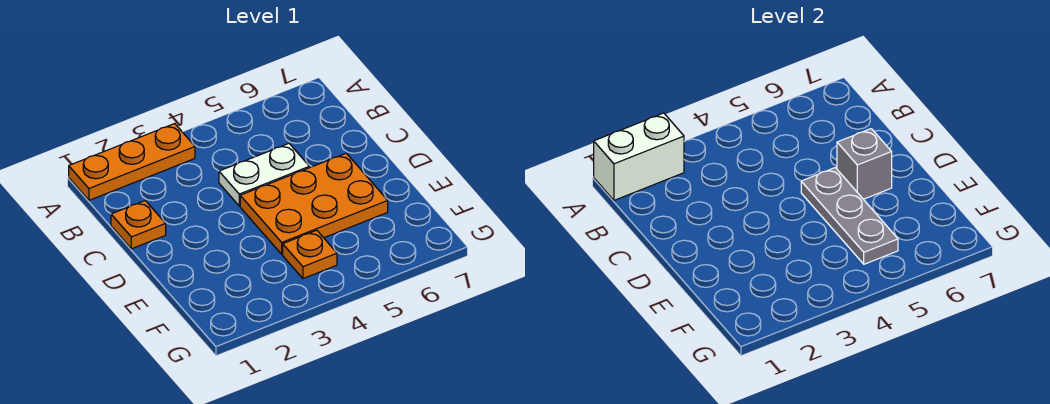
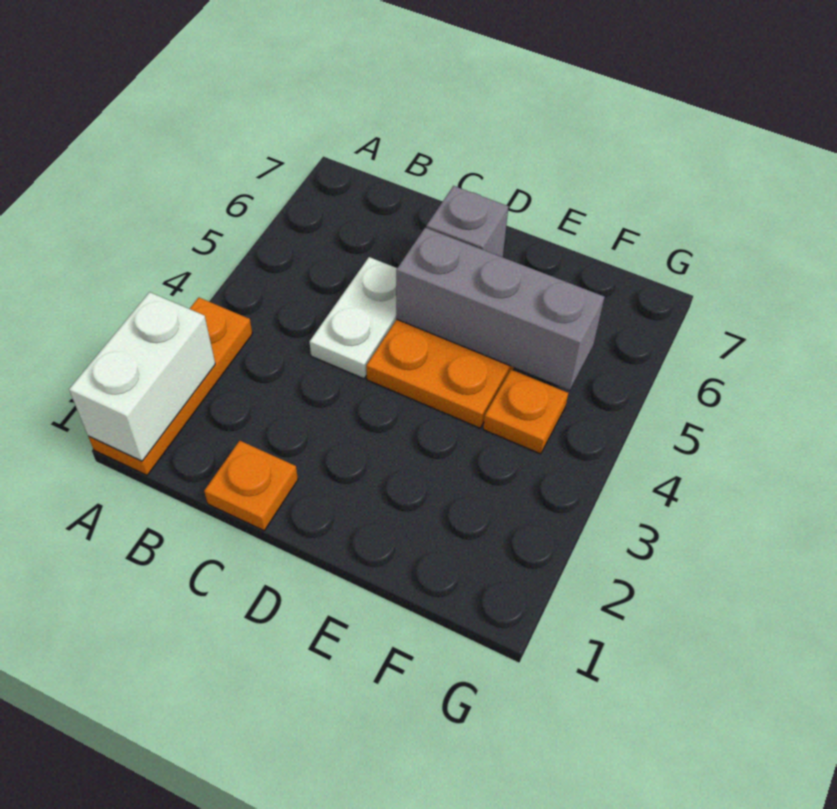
grey plate D5:F5 level 2 -> grey brick D5:F5 level 2

